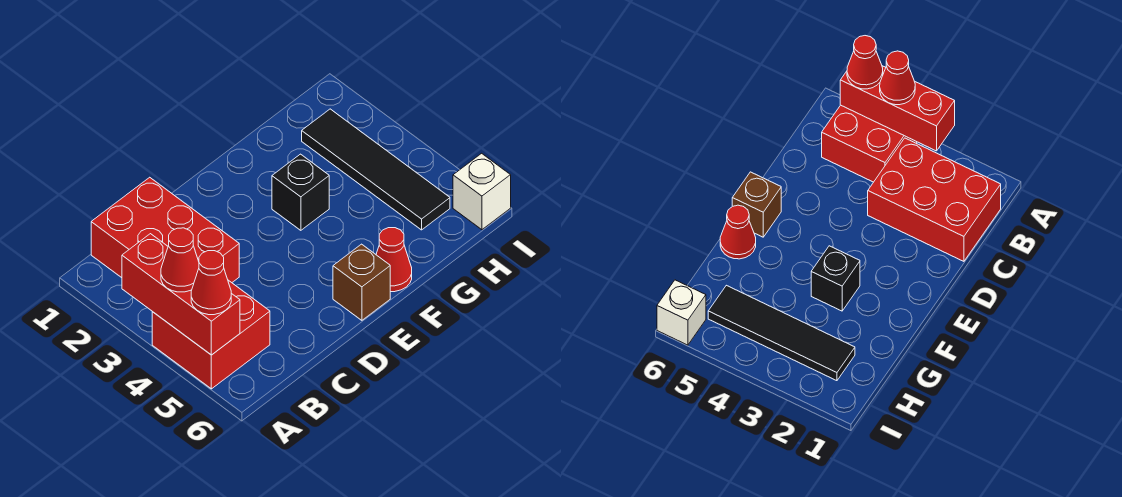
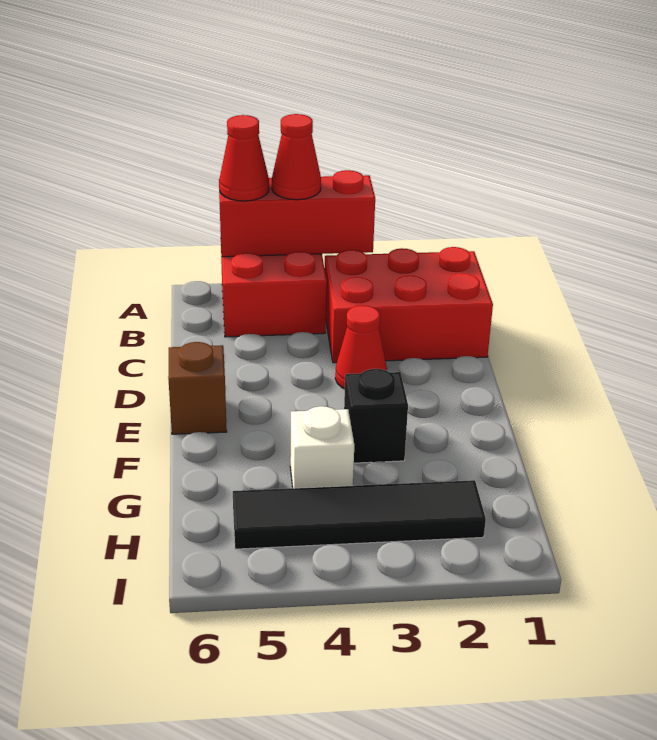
red cone F6 level 1 -> red cone D3 level 1
white brick I6 level 1 -> white brick G4 level 1

